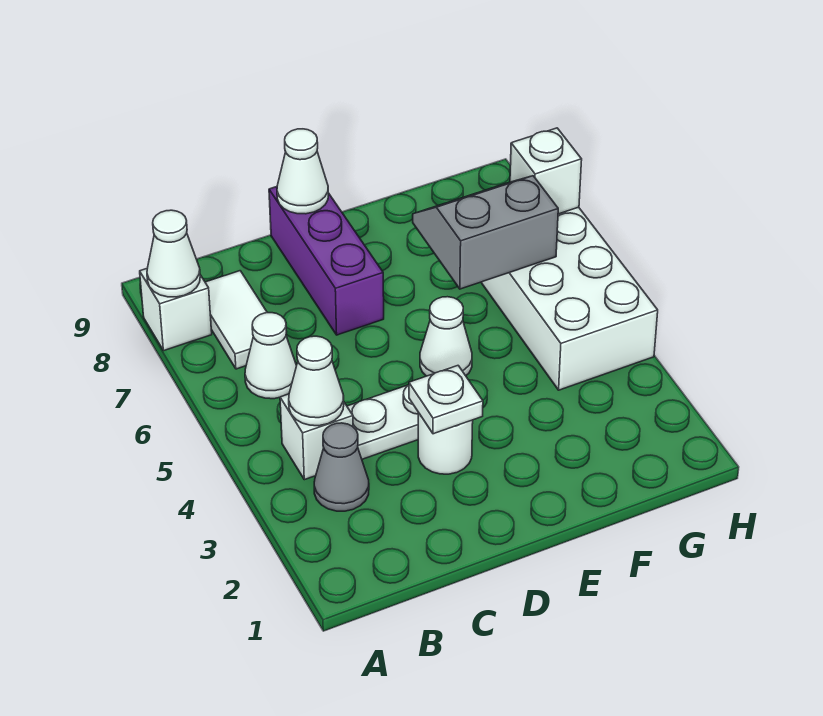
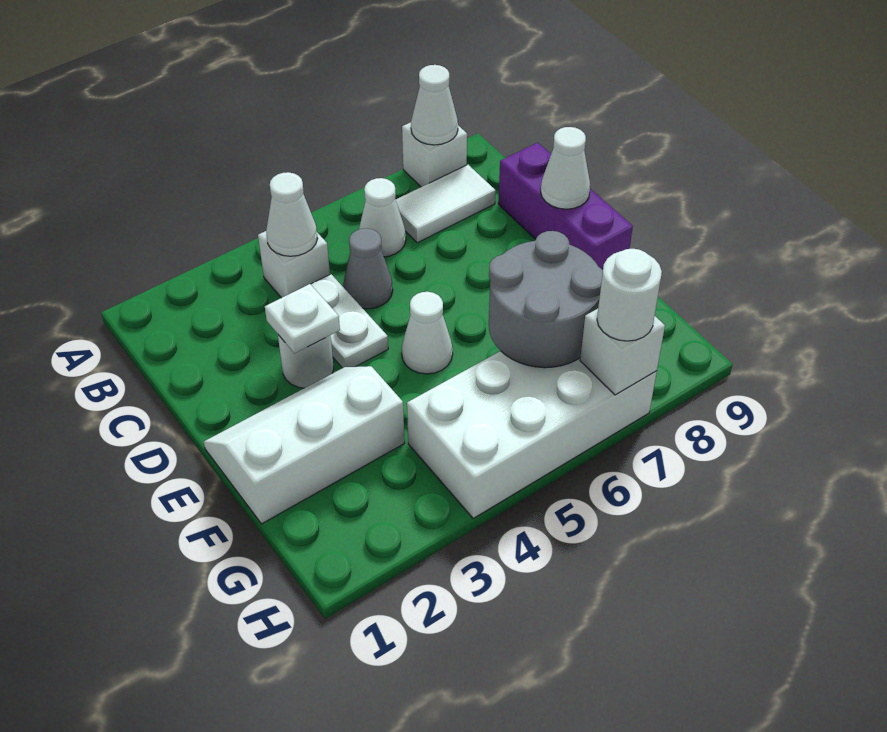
grey cone B3 level 1 -> grey cone C5 level 1
purple brick D7:D9 level 1 -> purple brick C9:E9 level 1
none -> white slope E1:F3 level 1 top F
grey slope F6:G7 level 2 top 6 -> grey round brick F6:G7 level 2
none -> white round brick H7 level 3

